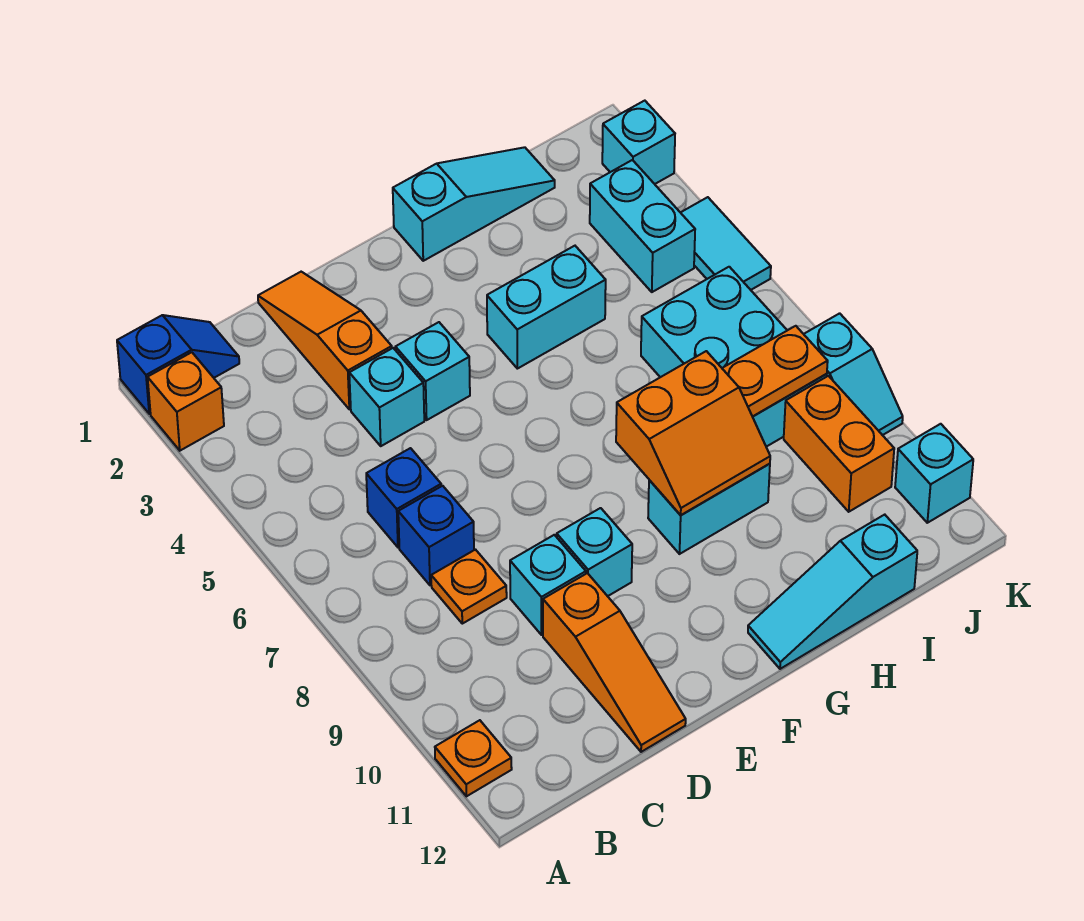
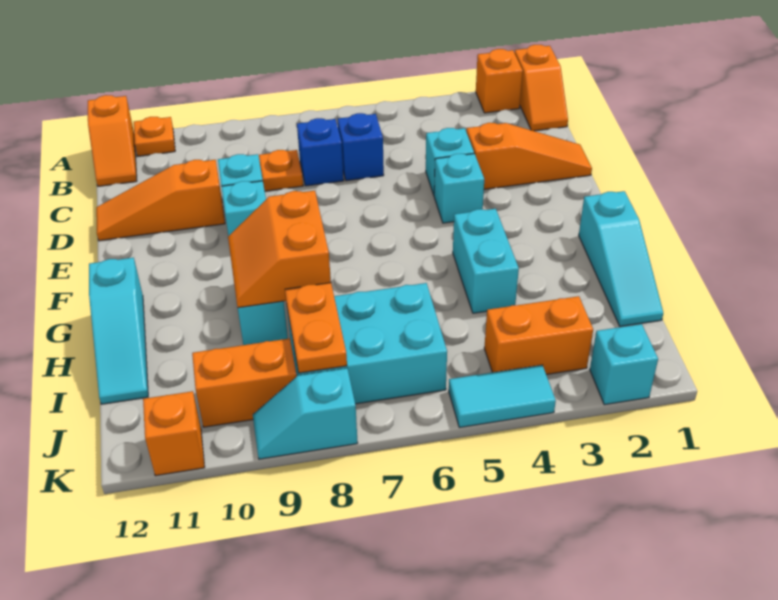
blue slope A1:B1 level 1 top A -> orange slope A1:B1 level 1 top A
none -> orange slope A12:B12 level 1 top A
cyan slope G12:I12 level 1 top I -> cyan slope G12:I12 level 1 top G
cyan brick J3:J4 level 1 -> orange brick J3:J4 level 1
cyan brick K11 level 1 -> orange brick K11 level 1

